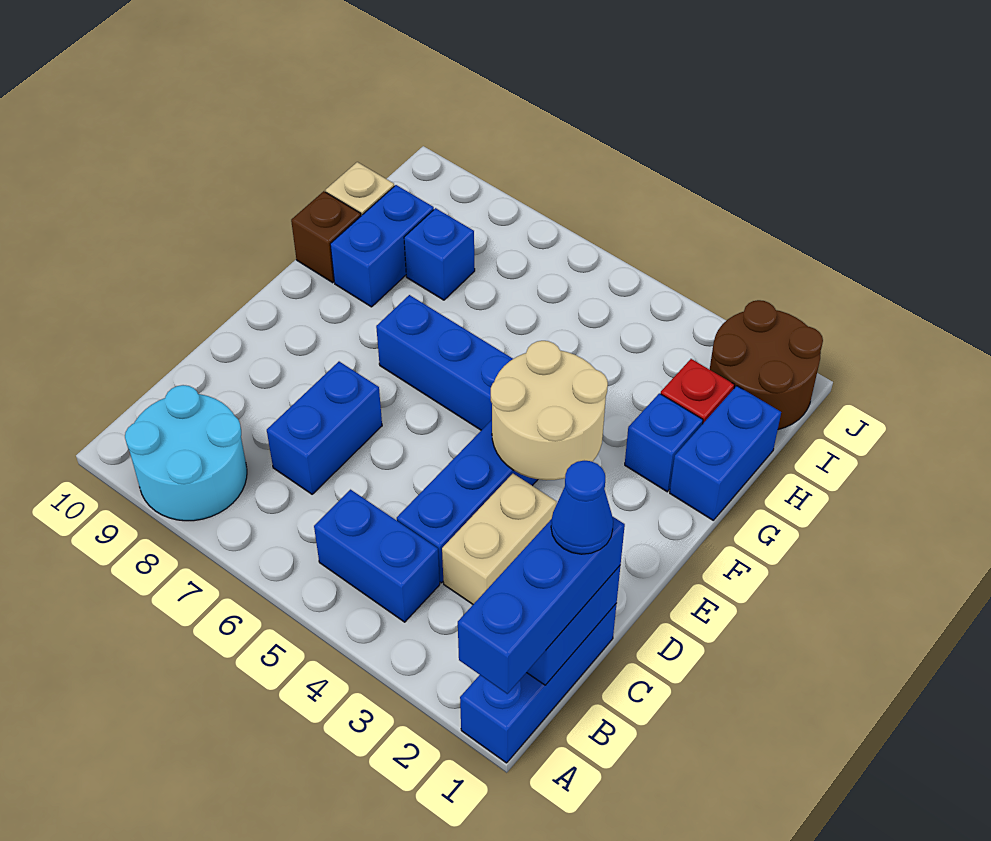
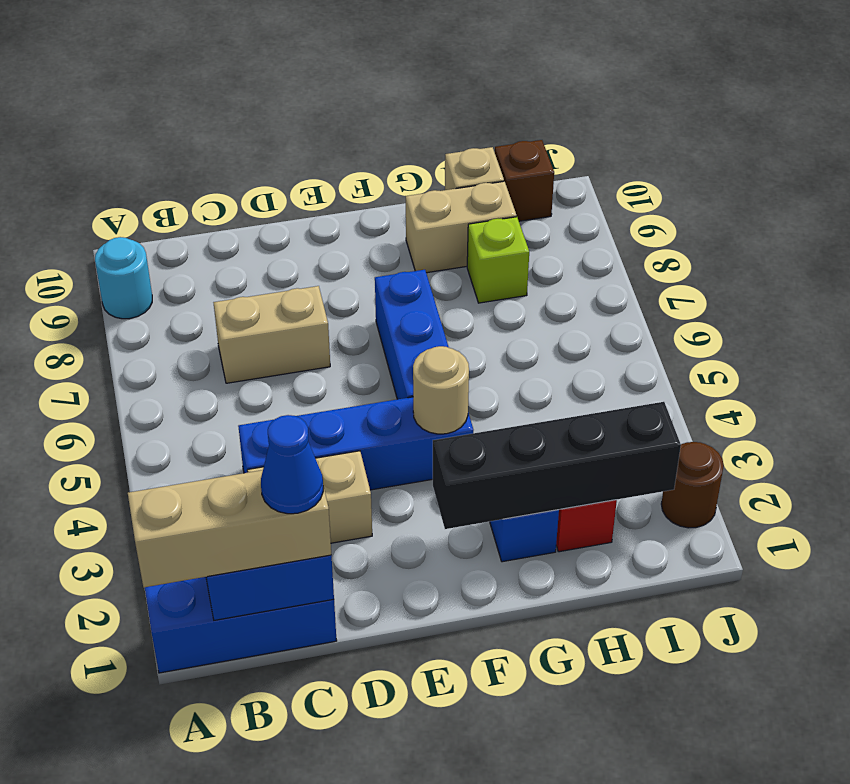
blue brick A1:C1 level 3 -> tan brick A1:C1 level 3
cyan round brick A8:B9 level 1 -> cyan round brick A9 level 1
blue brick B4:B5 level 1 -> none
blue brick C7:D7 level 1 -> tan brick C7:D7 level 1
tan round brick E3:F4 level 2 -> tan round brick F4 level 2
none -> black brick F2:I2 level 2
blue brick G1:H1 level 1 -> none
blue brick G9:H9 level 1 -> tan brick G9:H9 level 1
brown brick G10 level 1 -> brown brick I10 level 1
blue brick H8 level 1 -> lime brick H8 level 1
brown round brick I1:J2 level 1 -> brown round brick J2 level 1

